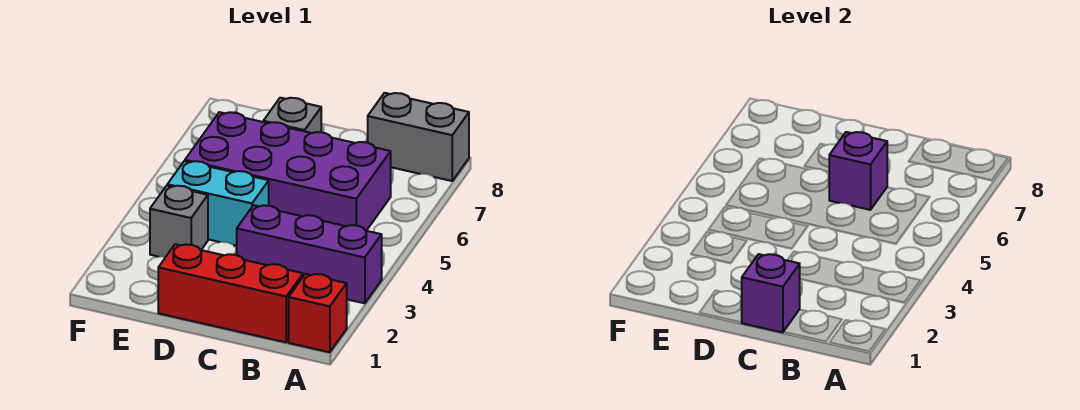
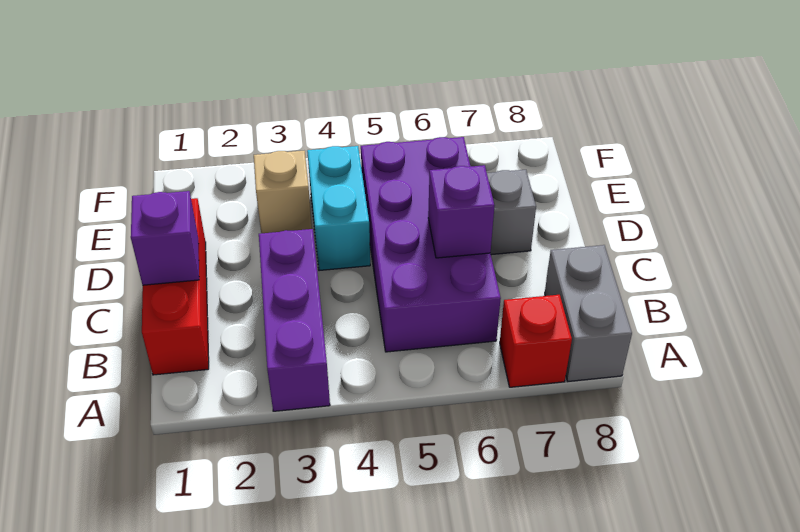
red brick A1 level 1 -> red brick A7 level 1
grey brick E3 level 1 -> tan brick E3 level 1

